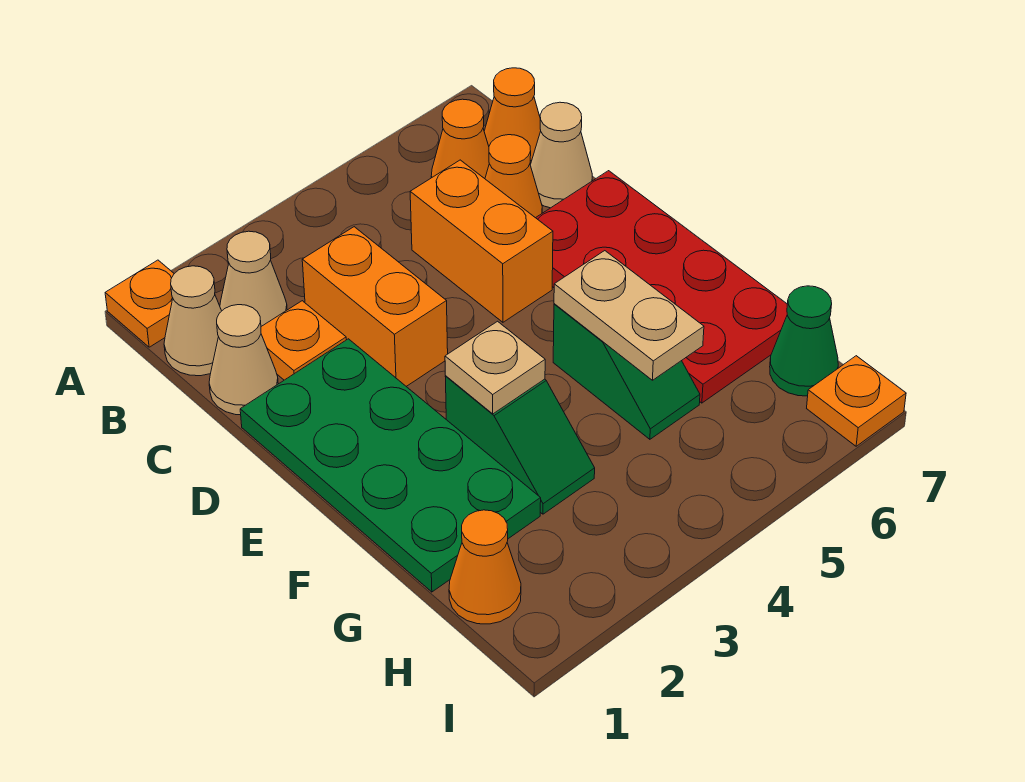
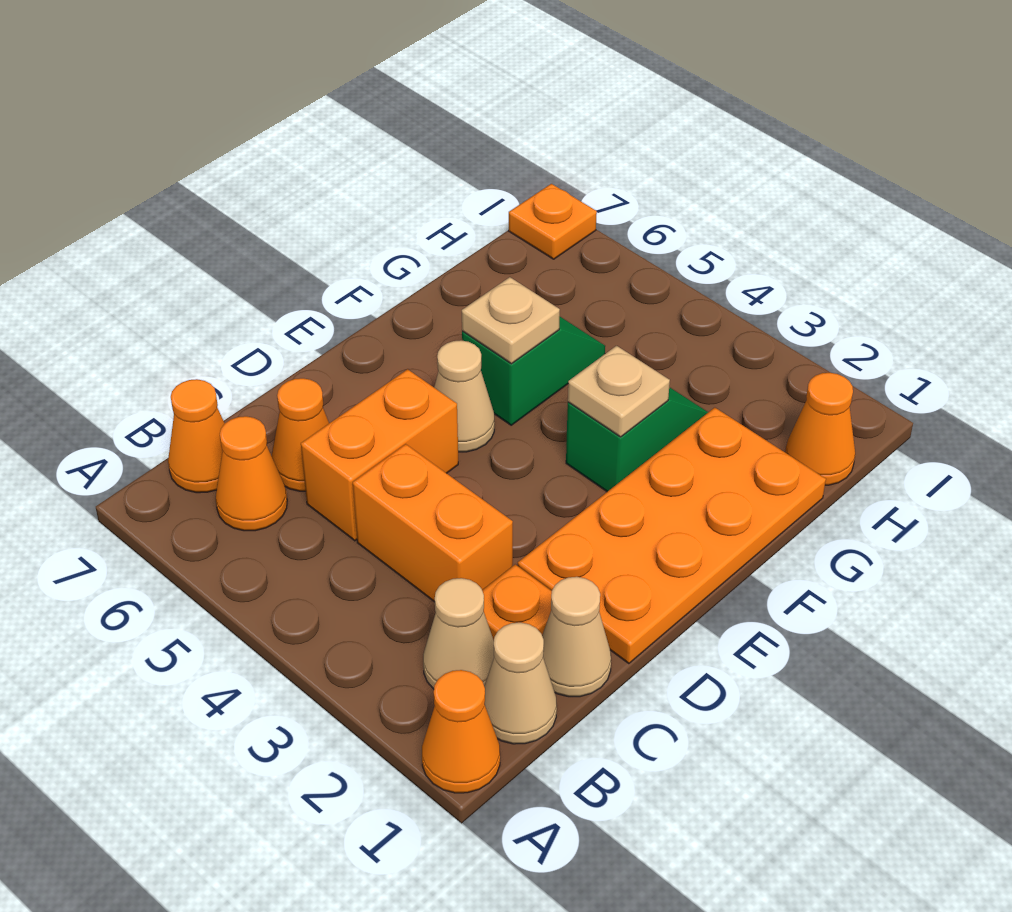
orange plate A1 level 1 -> orange cone A1 level 1
orange brick C3:D3 level 1 -> orange brick C3:C4 level 1
tan cone C7 level 1 -> tan cone E5 level 1
green plate D1:G2 level 1 -> orange plate D1:G2 level 1
red plate D6:G7 level 1 -> none
tan plate F5:G5 level 2 -> tan plate F5 level 2
green cone H7 level 1 -> none

